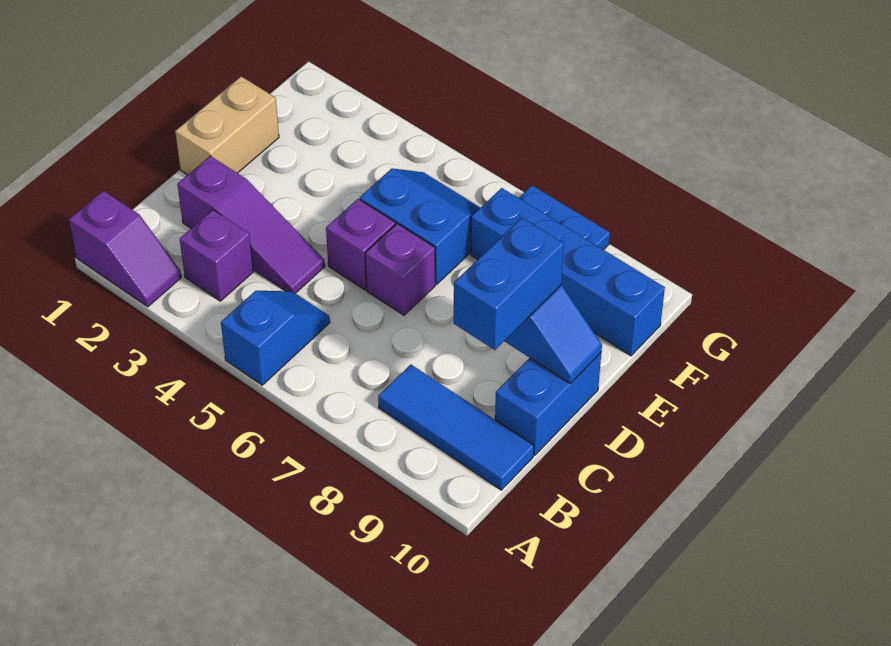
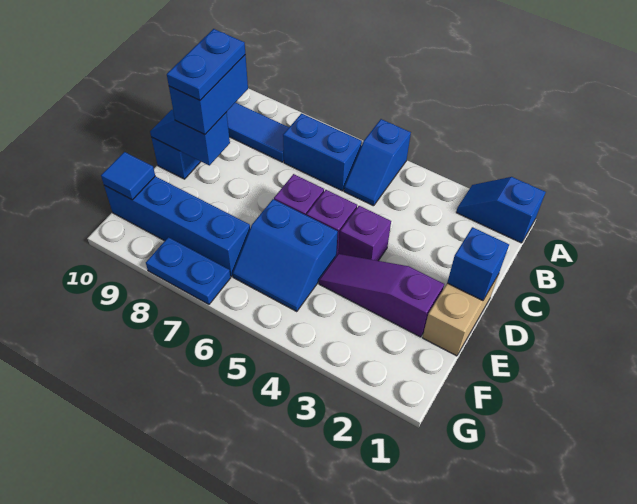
purple slope A1:A2 level 1 top 1 -> blue slope A1:A2 level 1 top 1
purple brick B3 level 1 -> purple brick D4 level 1
none -> blue brick B6:B7 level 1
purple slope C2:C4 level 1 top 2 -> purple slope E2:E4 level 1 top 2
none -> blue plate C9:D9 level 4
none -> blue brick D1 level 2
none -> blue tile F10 level 2

